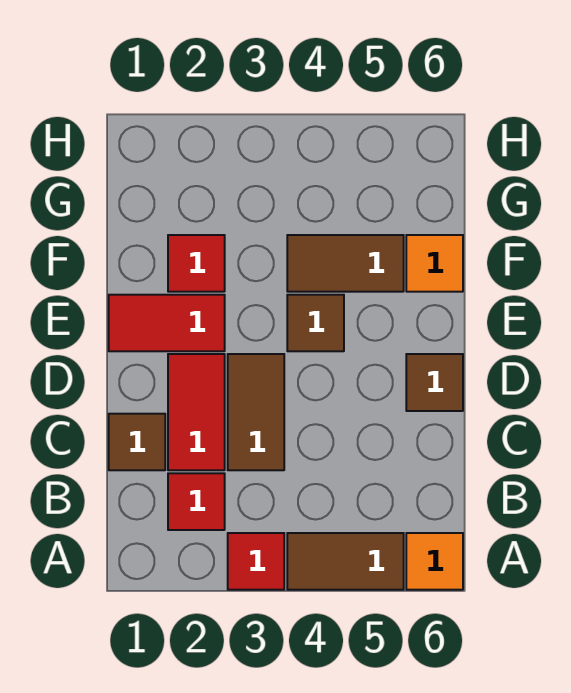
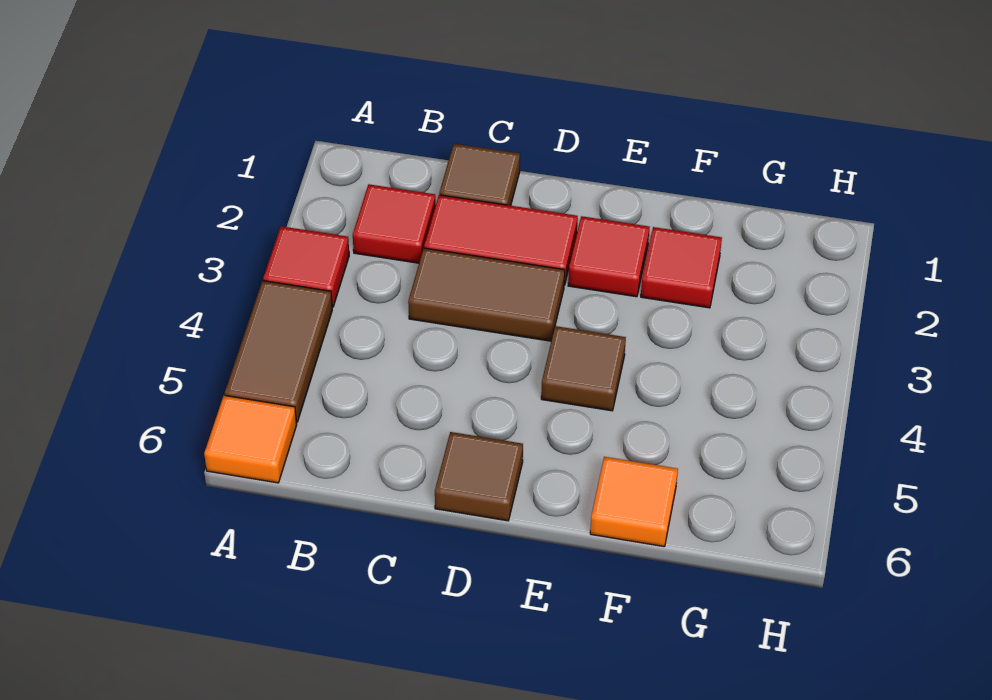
red tile E1:E2 level 1 -> red tile E2 level 1
brown tile F4:F5 level 1 -> none

